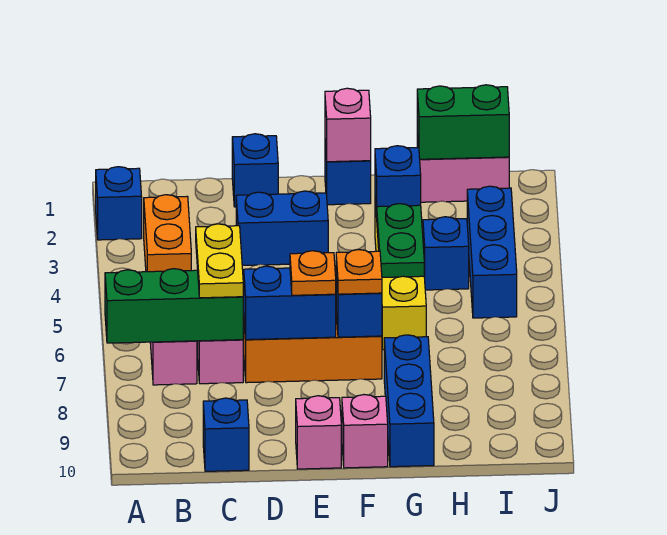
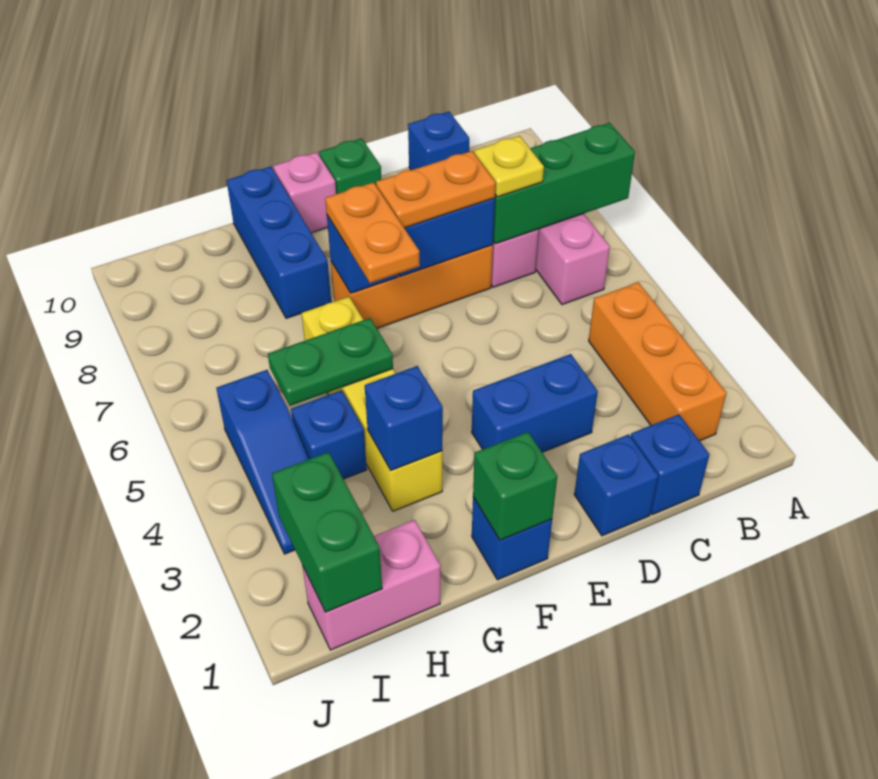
blue brick A2 level 1 -> blue brick C1 level 1
orange brick B3:B4 level 1 -> orange brick B2:B4 level 1
yellow plate C6:C7 level 3 -> yellow plate C7 level 3
orange plate E7 level 3 -> orange plate D7:E7 level 3
pink brick E10 level 1 -> green brick E10 level 1
pink brick F1 level 2 -> green brick F1 level 2
orange plate F7 level 3 -> orange plate F6:F7 level 3
green plate G4:G5 level 2 -> green plate G5:H5 level 2
green brick H1:I1 level 2 -> green brick I1:I2 level 2
blue brick I3:I5 level 1 -> blue slope I3:I5 level 1 top 5

